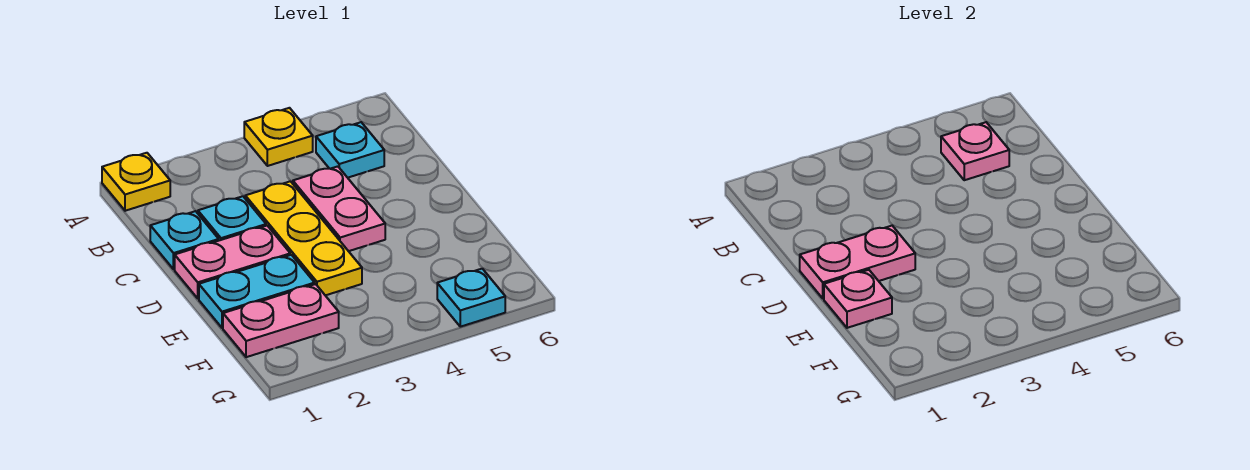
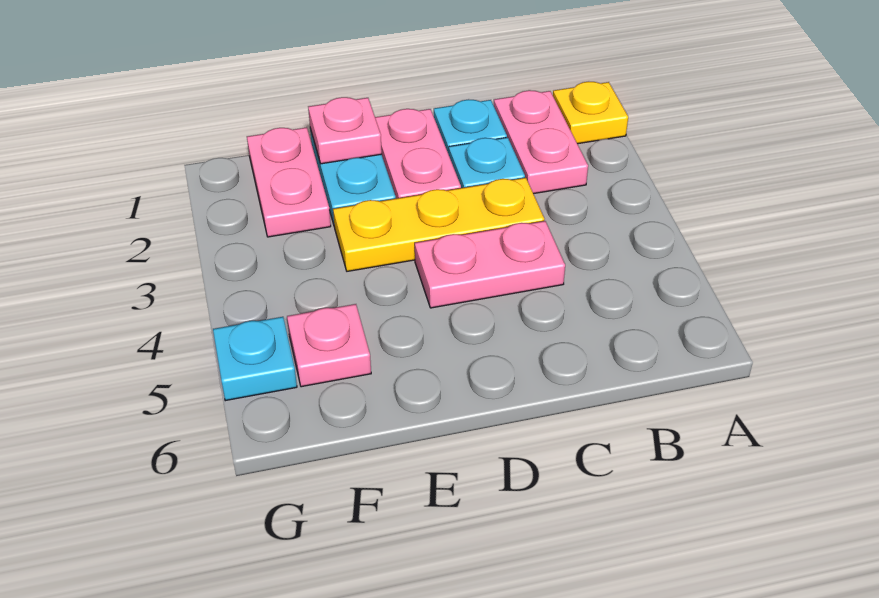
yellow plate A4 level 1 -> none
cyan plate B5 level 1 -> none
pink plate B5 level 2 -> pink plate F5 level 1
pink plate D1:D2 level 2 -> pink plate B1:B2 level 1

